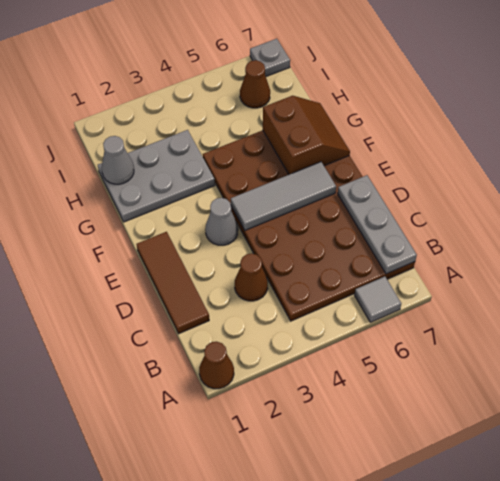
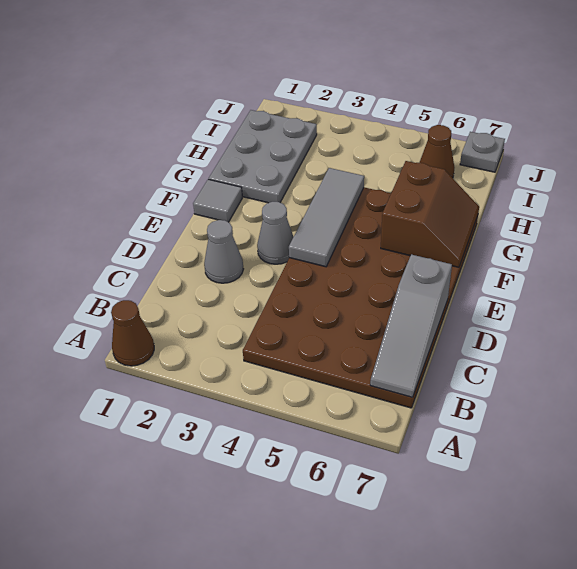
grey tile A6 level 1 -> grey tile F1 level 1
grey plate B7:D7 level 2 -> grey slope B7:D7 level 2 top D
brown tile C1:E1 level 1 -> none
brown cone C3 level 1 -> none
grey tile E4:E6 level 2 -> grey tile E4:G4 level 2
grey plate G1:H3 level 1 -> grey plate G1:I2 level 1
grey cone H1 level 2 -> grey cone D2 level 1

